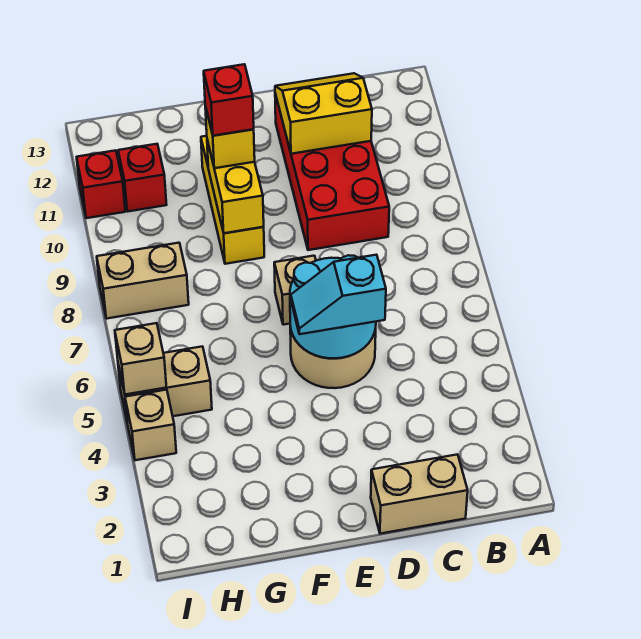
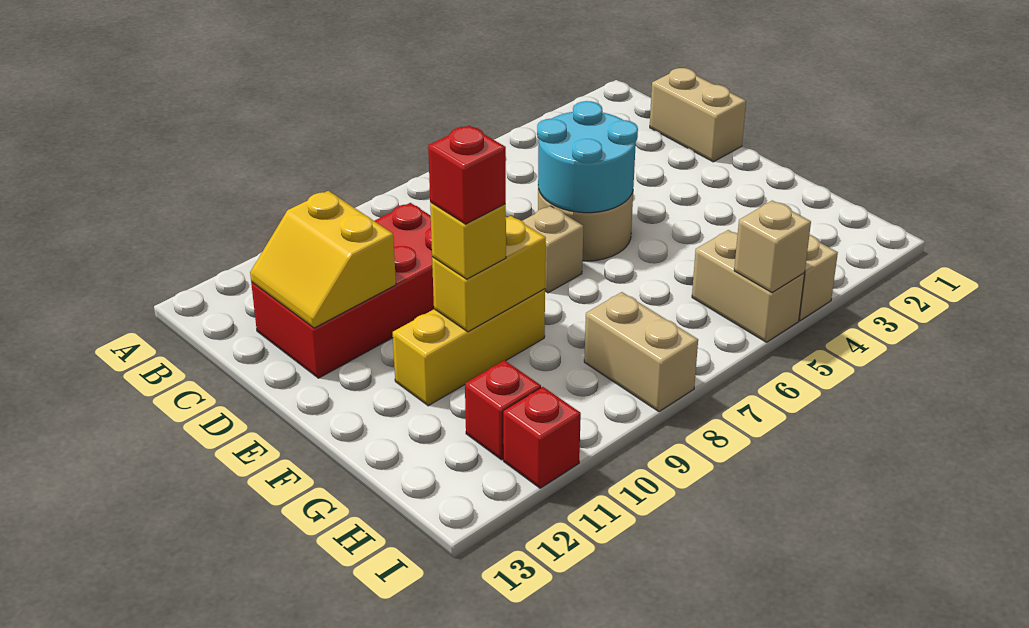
cyan slope D5:E5 level 3 top D -> none

